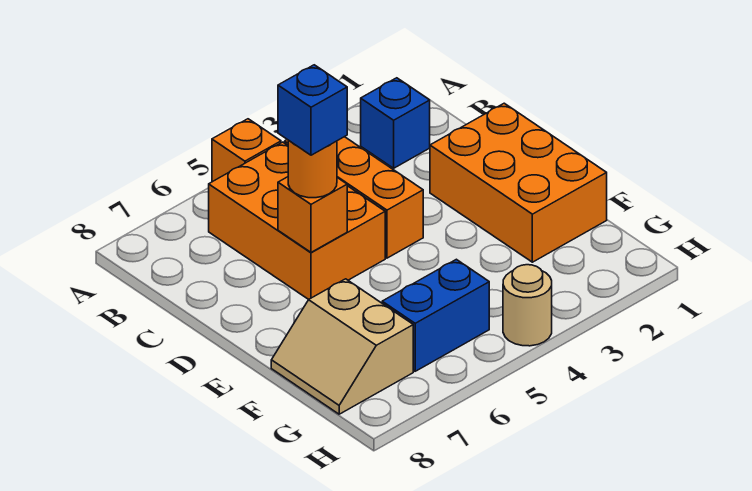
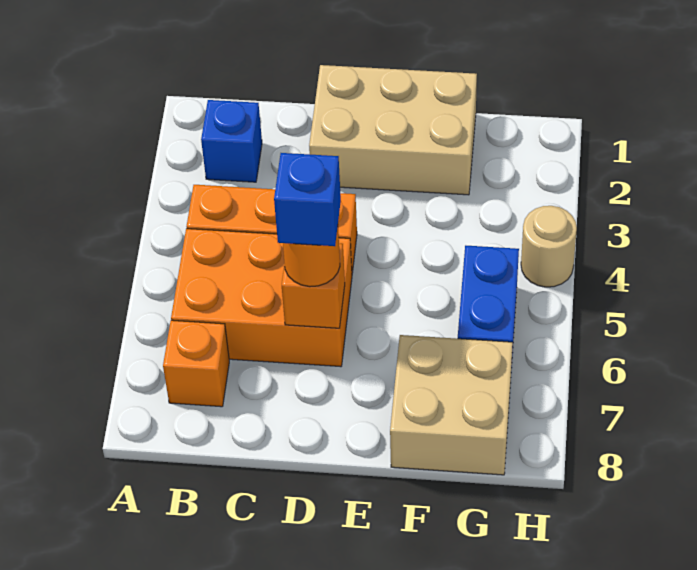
orange brick A5 level 1 -> orange brick B7 level 1
orange brick D1:F2 level 1 -> tan brick D1:F2 level 1
tan slope F7:G8 level 1 top 7 -> tan brick F7:G8 level 1

